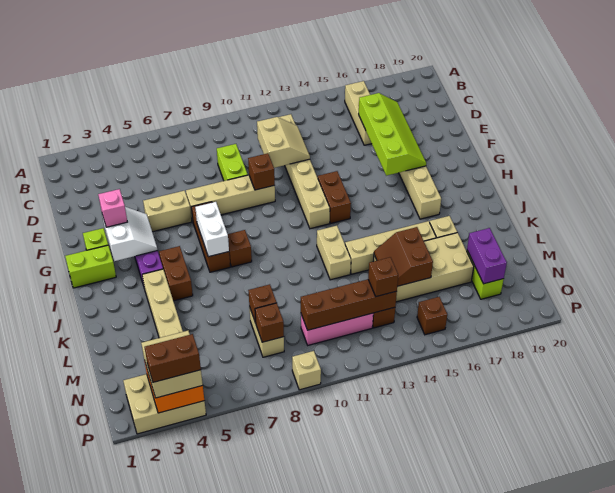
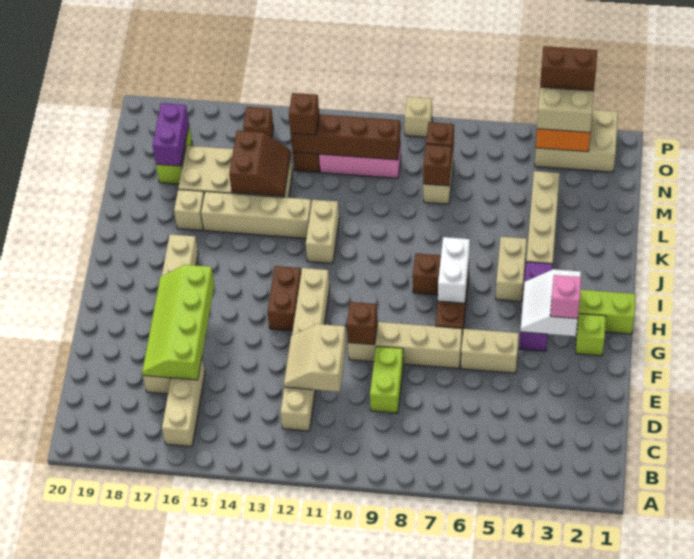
brown brick I5:J5 level 1 -> tan brick I5:J5 level 1

